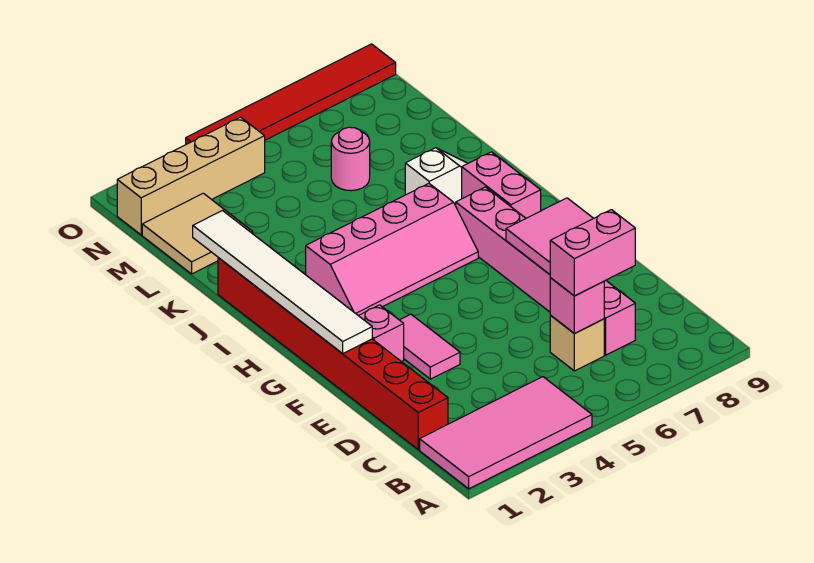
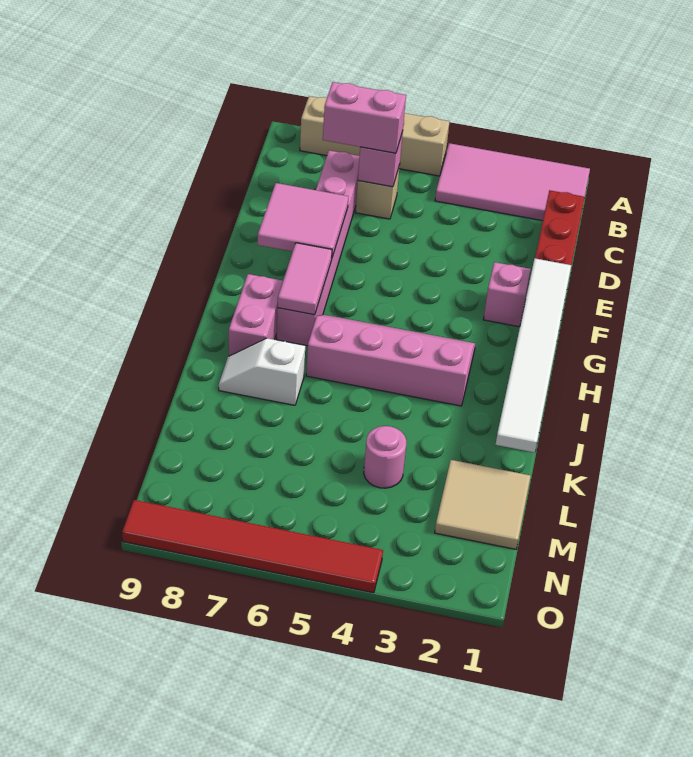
pink tile E3:F3 level 1 -> pink tile G7:H7 level 2
pink round brick L6 level 1 -> pink round brick L4 level 1
tan brick N1:N4 level 1 -> tan brick A5:A8 level 1

